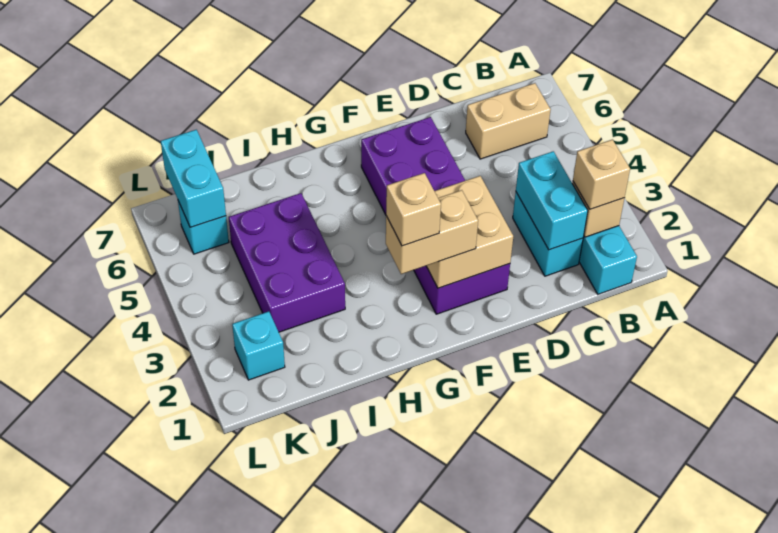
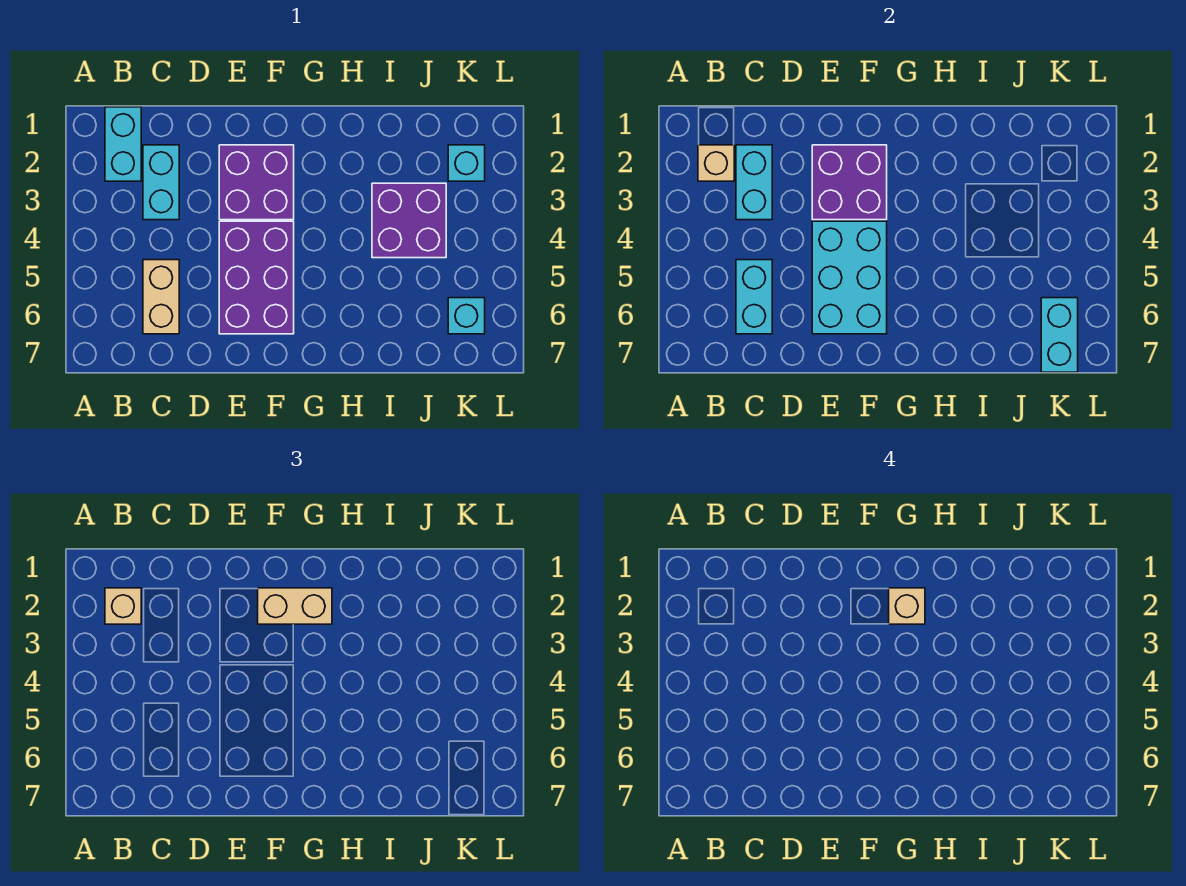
tan brick B6:C6 level 1 -> tan brick C5:C6 level 1
none -> cyan brick C5:C6 level 2
tan brick E2:F3 level 2 -> purple brick E2:F3 level 2
none -> cyan brick E4:F6 level 2
purple brick I3:J5 level 1 -> purple brick I3:J4 level 1

